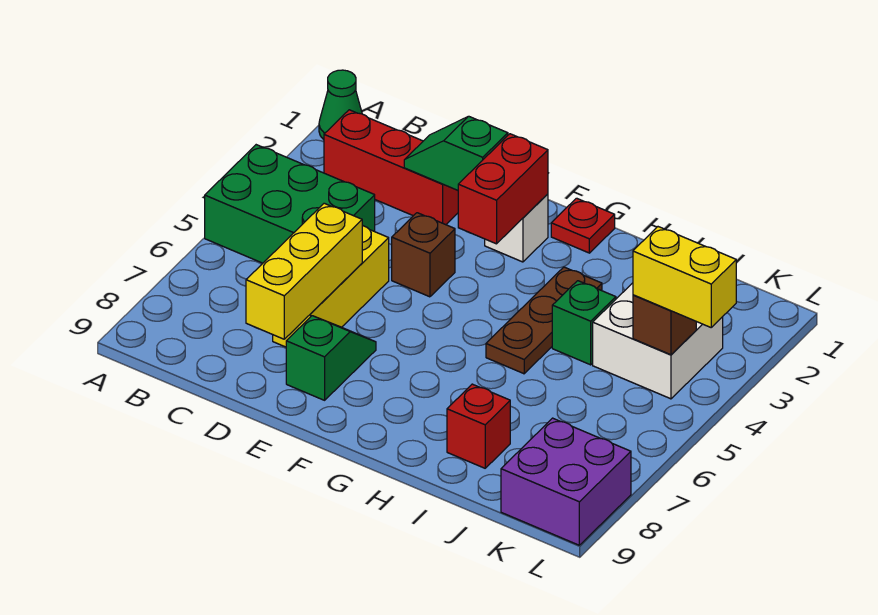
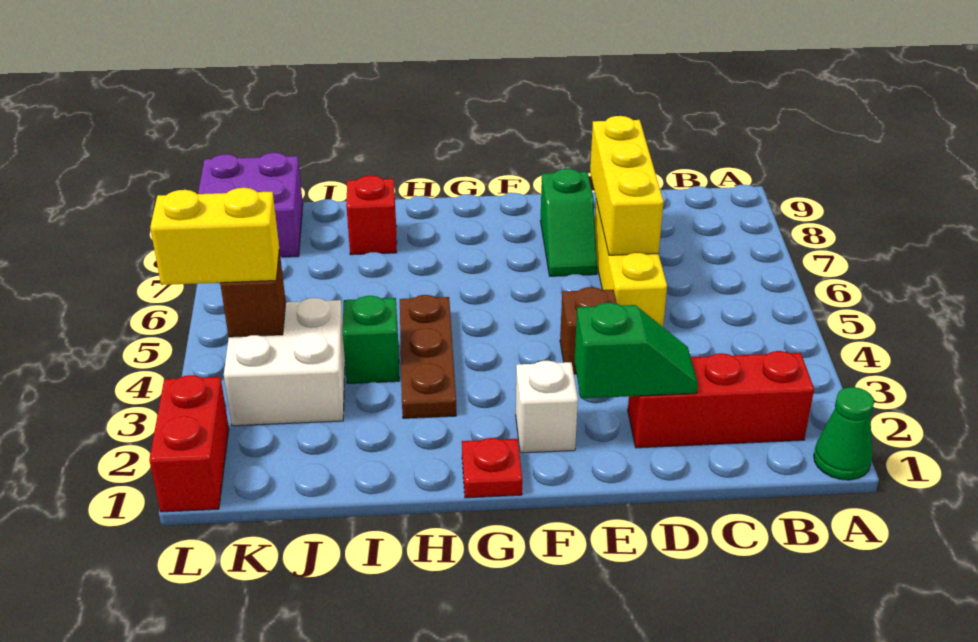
green brick A4:C5 level 1 -> none
red brick F2:F3 level 2 -> red brick L1:L2 level 1

